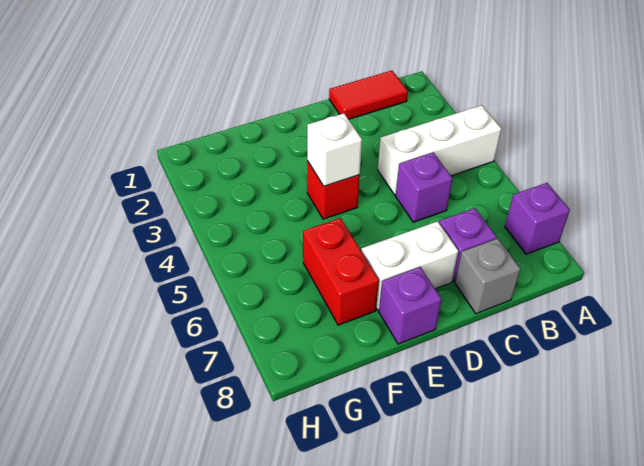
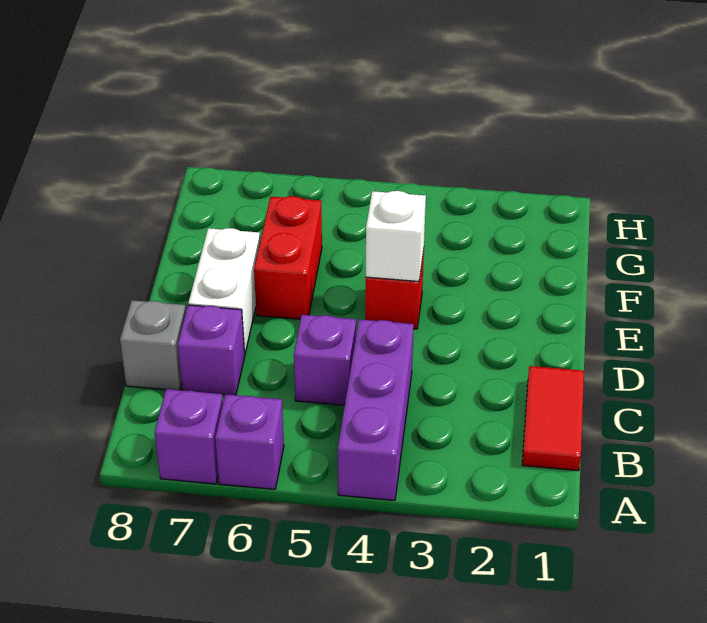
white brick A4:C4 level 1 -> purple brick A4:C4 level 1
purple brick E8 level 1 -> purple brick A6 level 1
red brick F6:F7 level 1 -> red brick E6:F6 level 1

